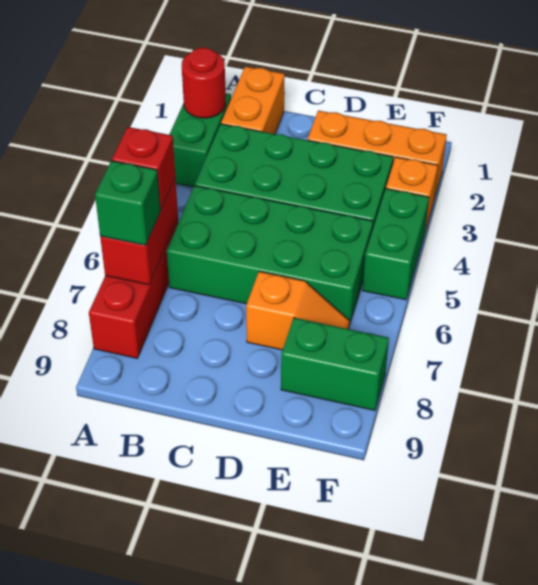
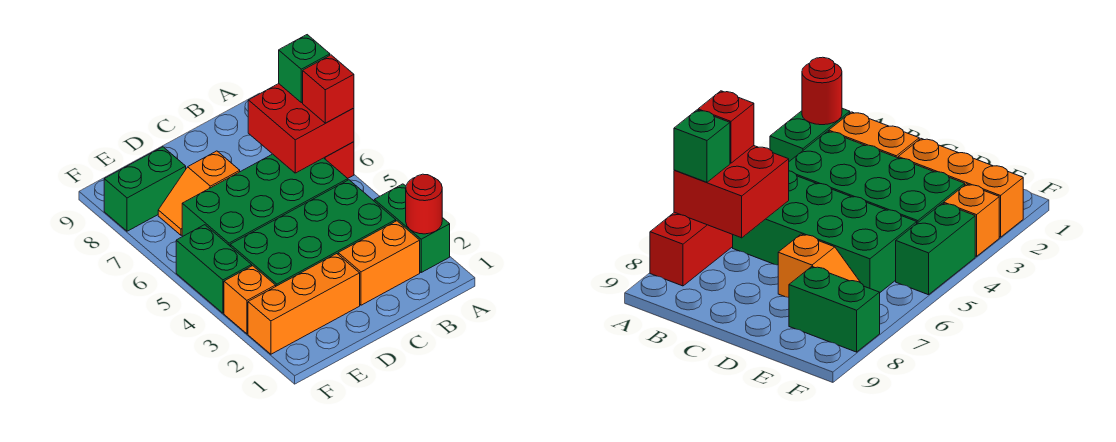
red brick A6:A7 level 2 -> red brick A6:B7 level 2
orange brick B1:B2 level 1 -> orange brick B2:C2 level 1

